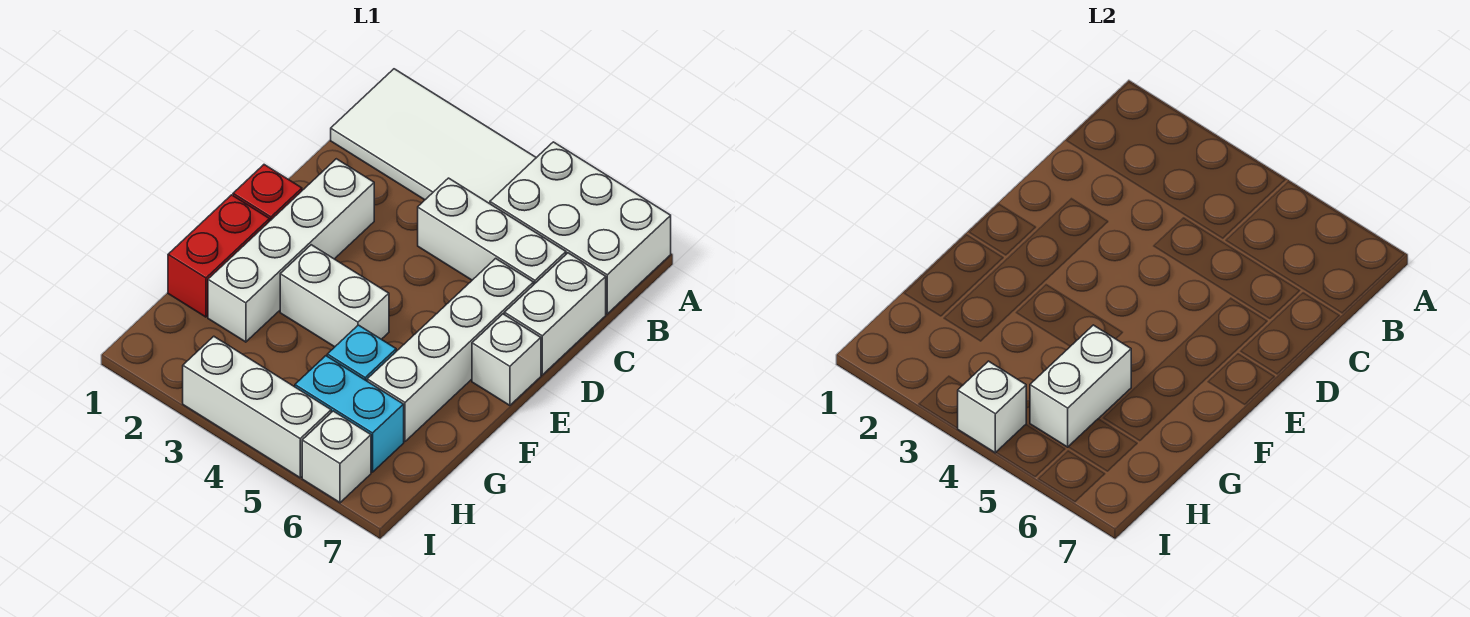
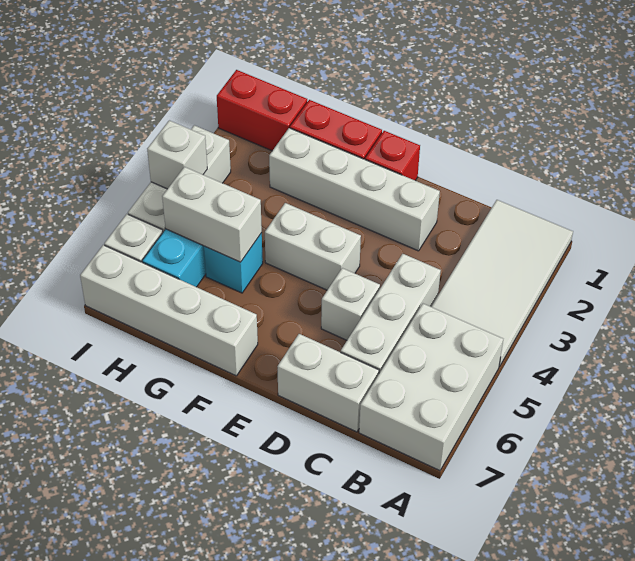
white brick D6:G6 level 1 -> white brick F7:I7 level 1
white brick E7 level 1 -> white brick D5 level 1
white brick F3:F4 level 1 -> white brick E4:F4 level 1
none -> red brick H1:I1 level 1

